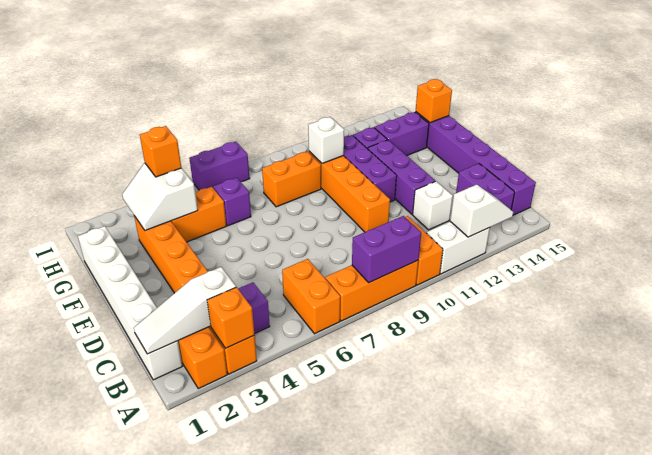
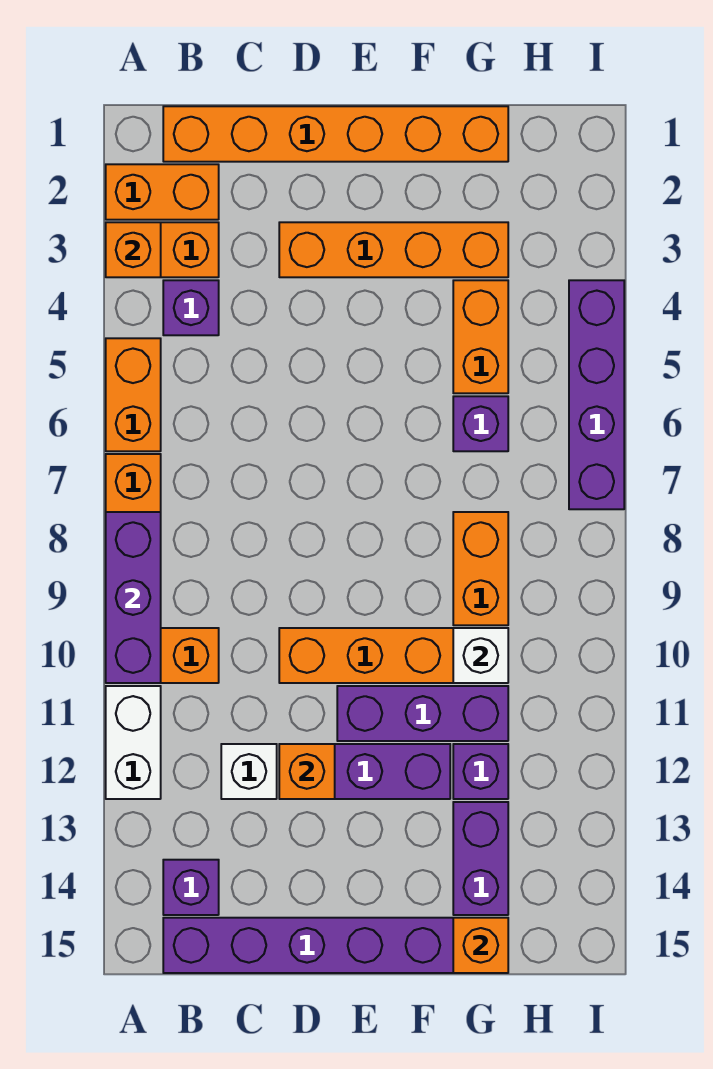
orange brick A6:B6 level 1 -> orange brick A5:A6 level 1
purple brick A8:A9 level 2 -> purple brick A8:A10 level 2
white slope A12:A13 level 2 top 12 -> none
white brick B1:G1 level 1 -> orange brick B1:G1 level 1
white slope B1:B3 level 2 top 3 -> none
purple brick B14:C14 level 1 -> purple brick B14 level 1
white slope G3:H4 level 2 top 4 -> none
orange brick H4 level 3 -> orange brick D12 level 2
purple brick I6:I7 level 1 -> purple brick I4:I7 level 1

